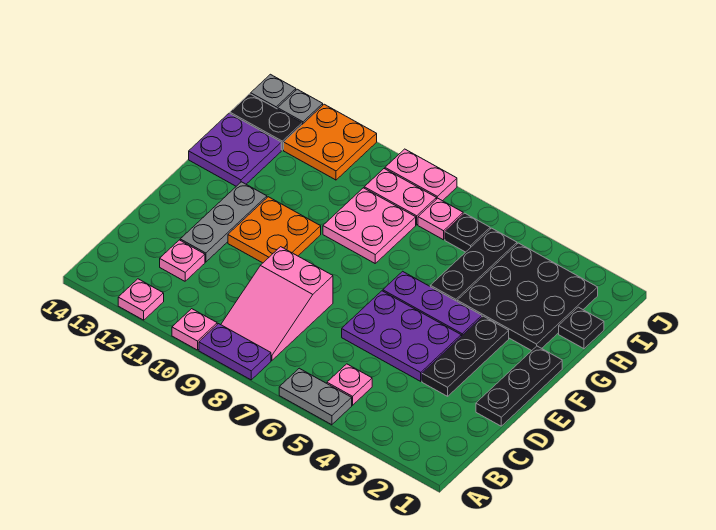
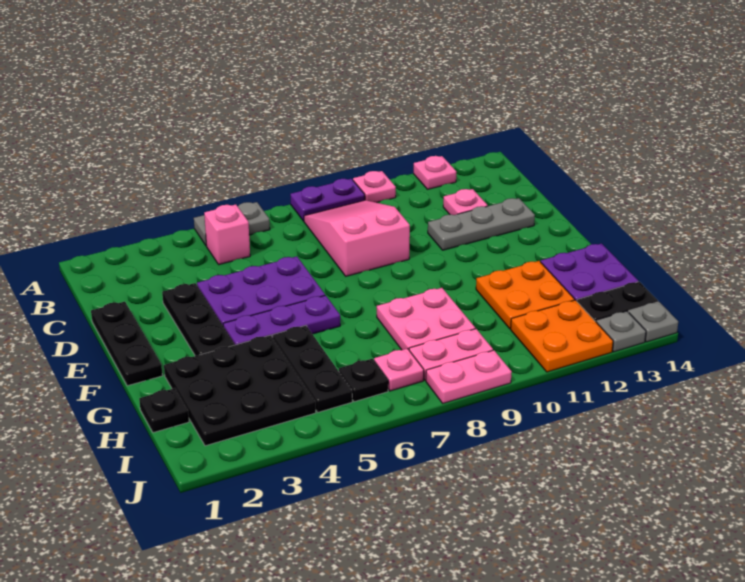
pink plate B5 level 1 -> pink brick B5 level 1
grey plate D12:F12 level 1 -> grey plate D11:D13 level 1
orange plate E10:F11 level 1 -> orange plate G11:H12 level 1

